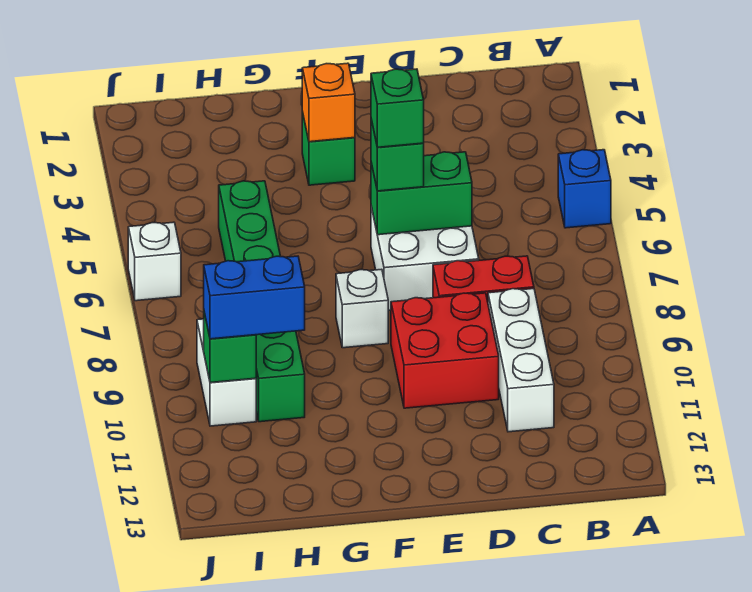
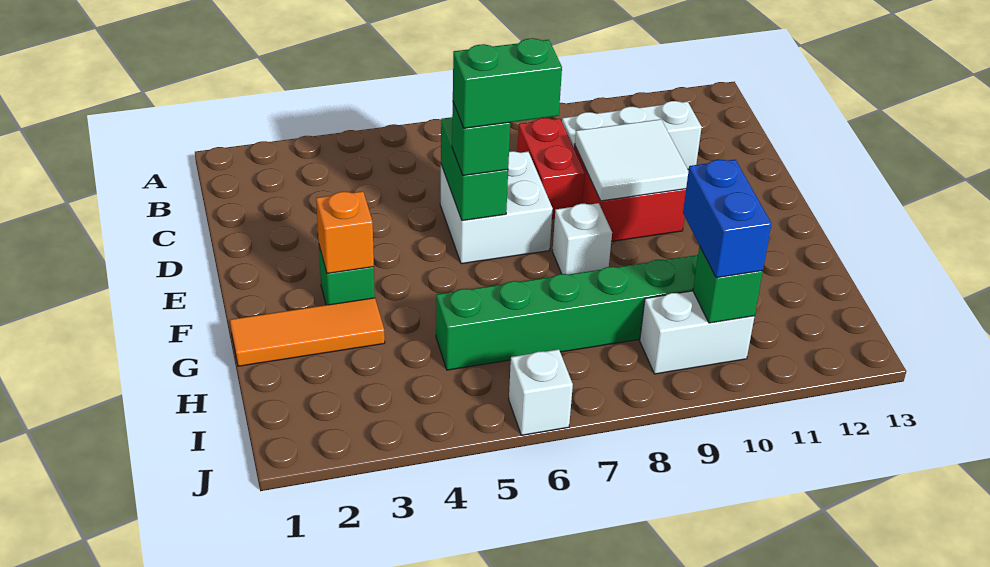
blue brick A5 level 1 -> none
none -> white tile D9:E10 level 2
green brick E6 level 4 -> green brick E6:E7 level 4
none -> orange tile G1:G3 level 1

